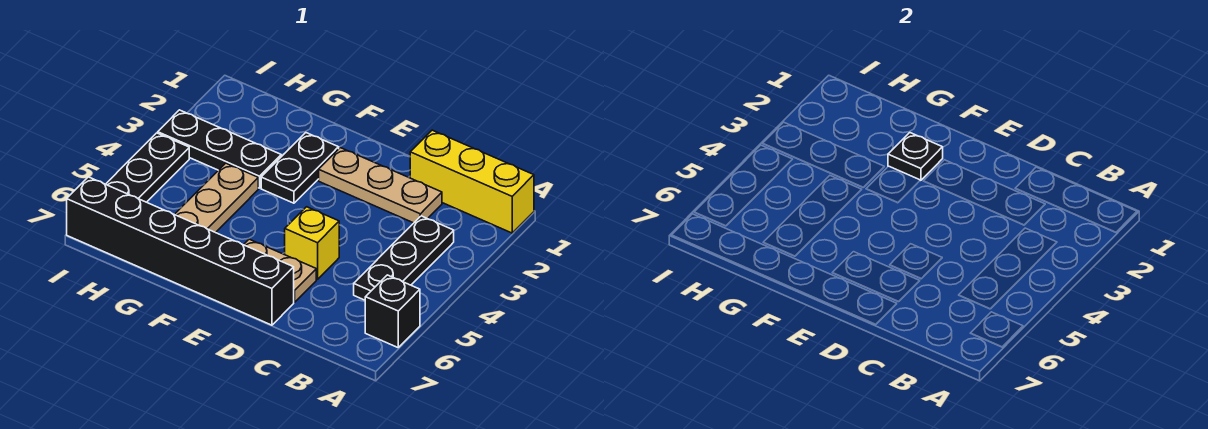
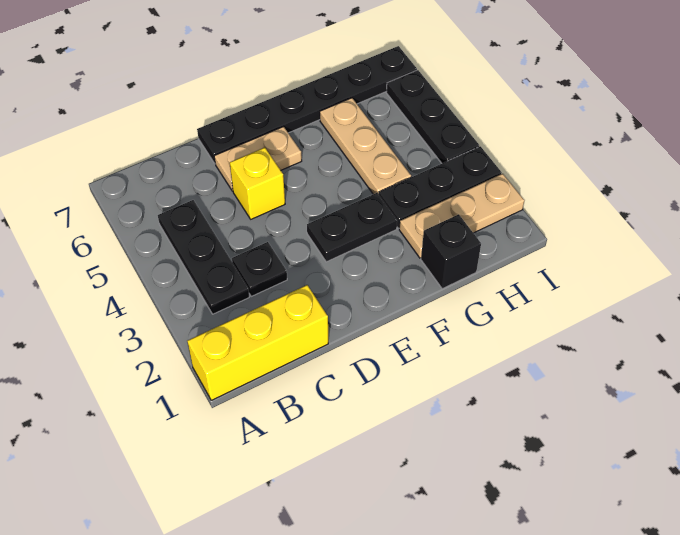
black brick A6 level 1 -> black brick G1 level 1
tan plate C2:E2 level 1 -> tan plate G2:I2 level 1
black brick D7:I7 level 1 -> black plate D7:I7 level 1
black plate F2:F3 level 1 -> black plate E3:F3 level 1
black plate F2 level 2 -> black plate C3 level 1

